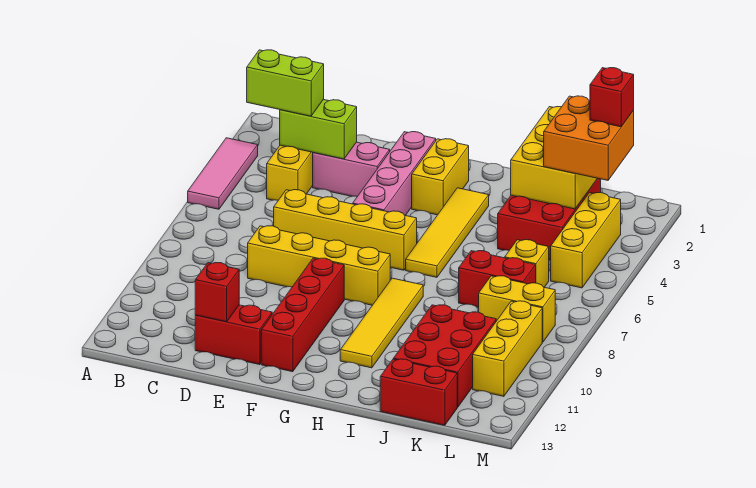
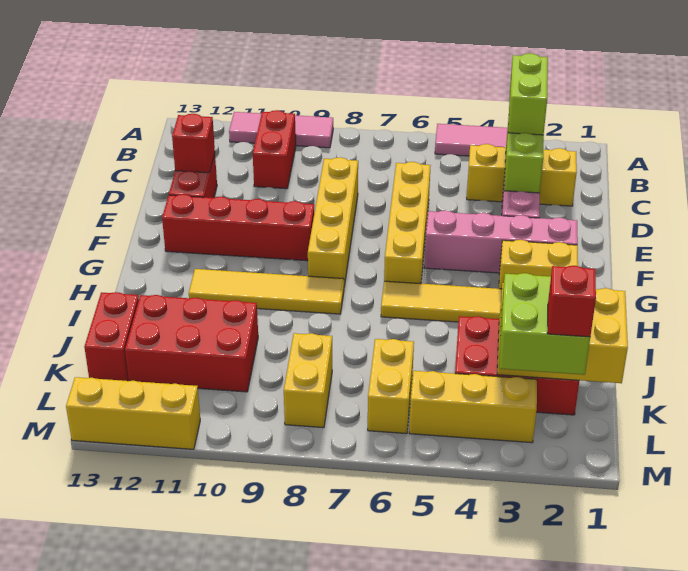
none -> pink tile A9:A11 level 1
red brick J7:K7 level 1 -> red brick B10:C10 level 1
orange brick K2:L3 level 3 -> lime brick K2:L3 level 3
yellow brick K6 level 1 -> yellow brick K6:L6 level 1
yellow brick L9:L11 level 1 -> yellow brick M11:M13 level 1

